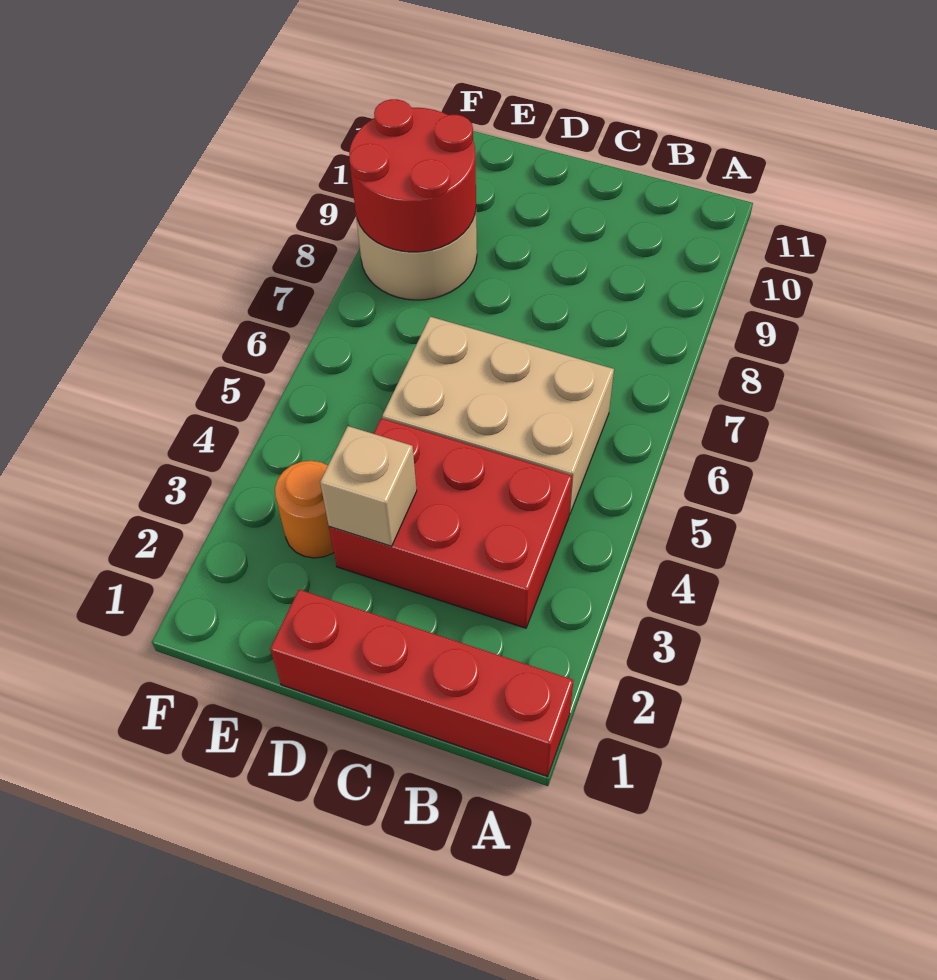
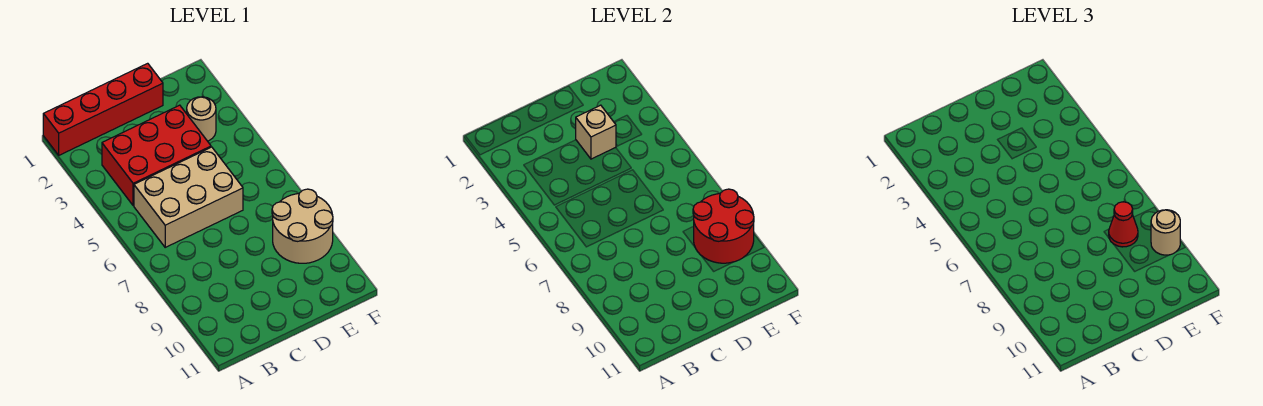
orange round brick E3 level 1 -> tan round brick E3 level 1
none -> red cone E8 level 3
none -> tan round brick F9 level 3

